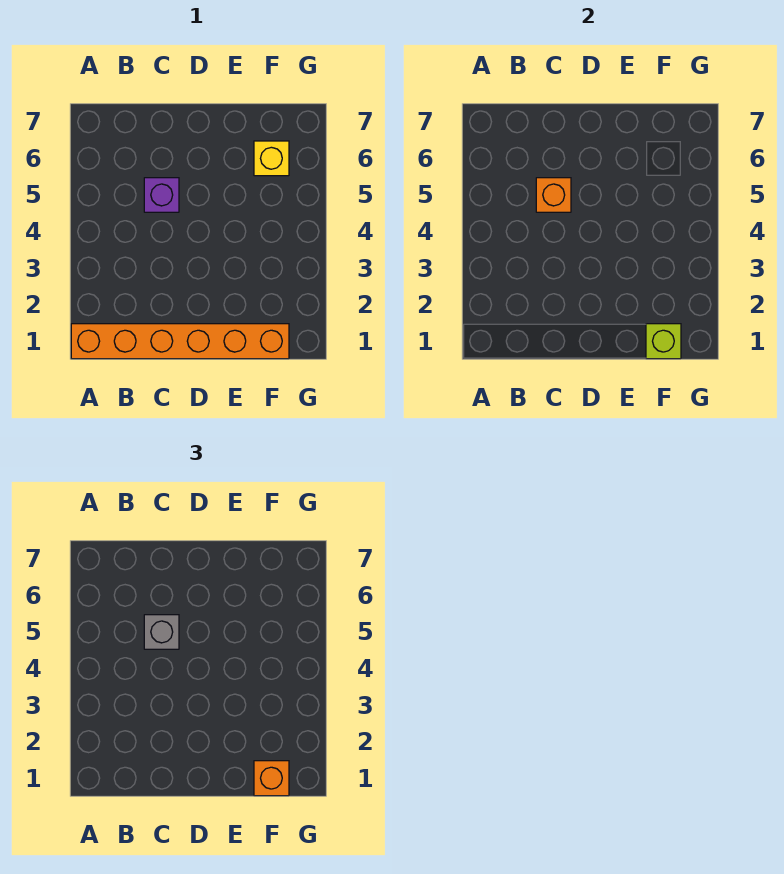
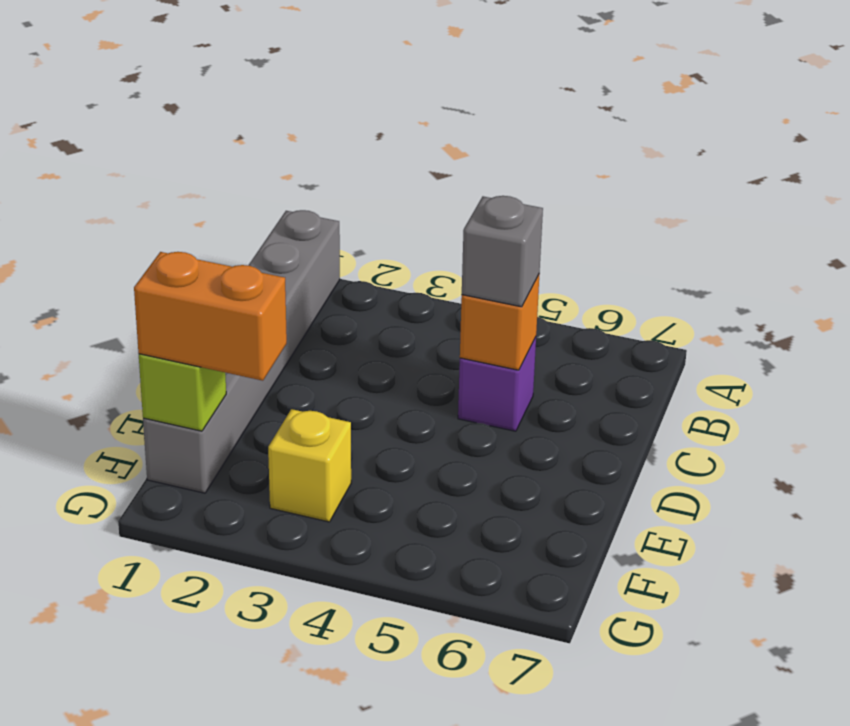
orange brick A1:F1 level 1 -> grey brick A1:F1 level 1
orange brick F1 level 3 -> orange brick F1:F2 level 3
yellow brick F6 level 1 -> yellow brick F3 level 1

